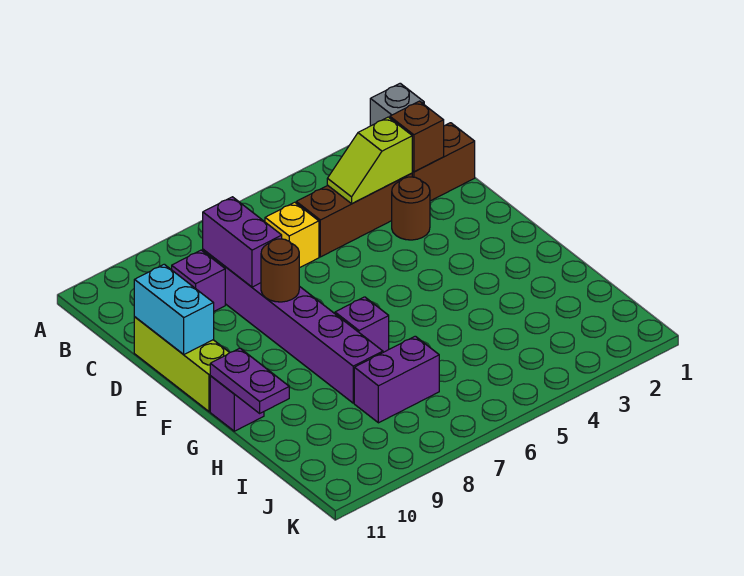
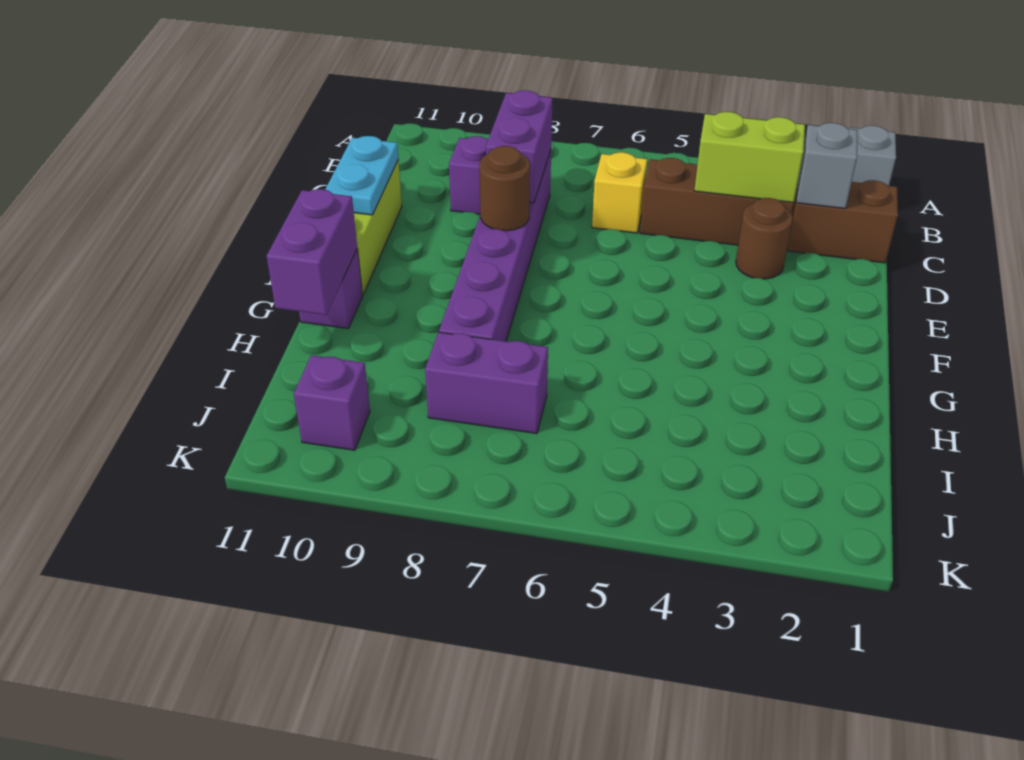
brown brick C2 level 2 -> grey brick C2 level 2
lime slope C3:C4 level 2 top 3 -> lime brick C3:C4 level 2
cyan brick D11:E11 level 2 -> cyan plate D11:E11 level 2
purple brick G7 level 1 -> purple brick J10 level 1
purple plate G11:H11 level 2 -> purple brick G11:H11 level 2

